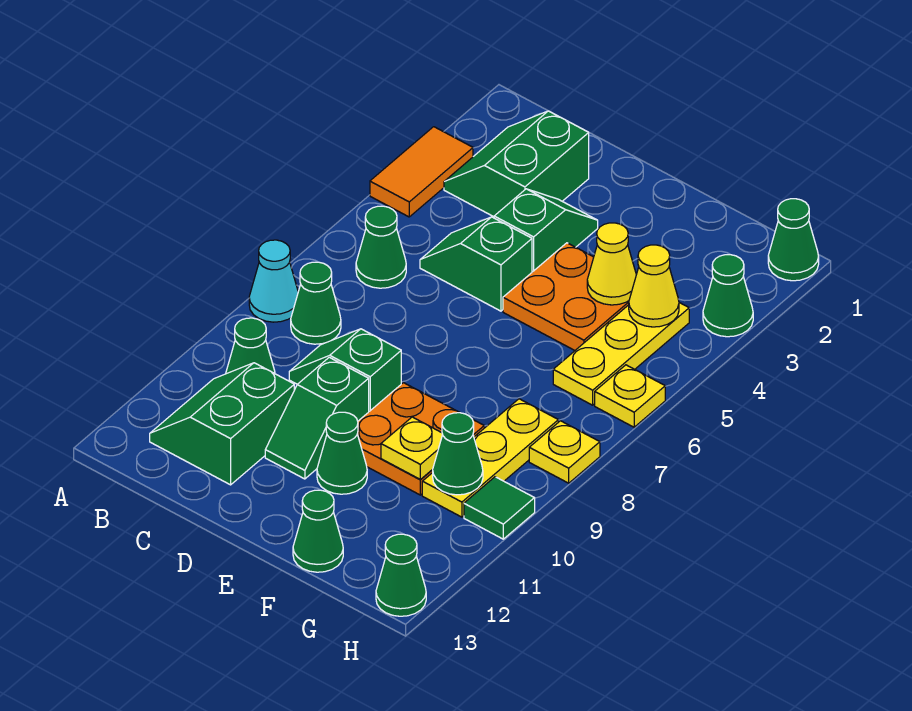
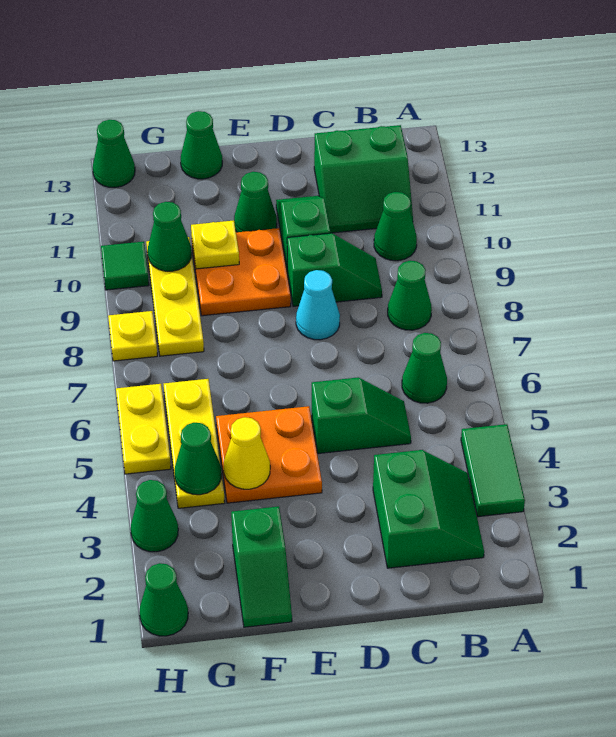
orange tile A3:A4 level 1 -> green tile A3:A4 level 1
cyan cone A8 level 1 -> cyan cone D8 level 1
green slope B11:C12 level 1 top C -> green slope B11:C12 level 1 top 12
green slope D3:D4 level 1 top 4 -> green slope F1:F2 level 1 top 2
yellow cone G4 level 2 -> green cone G4 level 2
yellow plate H6 level 1 -> yellow plate H5:H6 level 1

